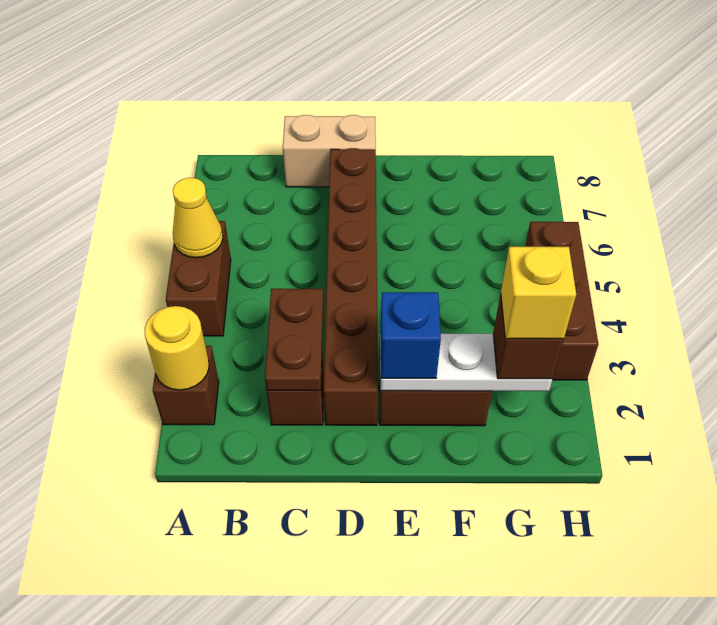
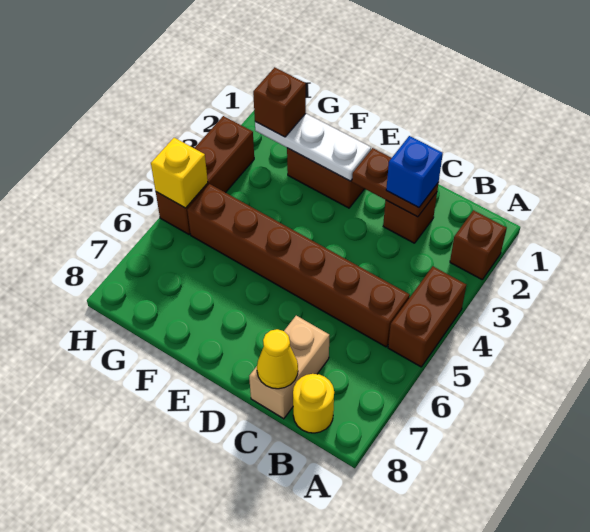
yellow round brick A2 level 2 -> yellow round brick B8 level 1
yellow cone A5 level 2 -> yellow cone C8 level 2
brown plate C2:C3 level 2 -> brown plate C2:D2 level 2
tan brick C8:D8 level 1 -> tan brick C7:C8 level 1
brown brick D2:D7 level 1 -> brown brick B5:G5 level 1
blue brick E2 level 3 -> blue brick C2 level 3
yellow brick G2 level 4 -> yellow brick H5 level 2

